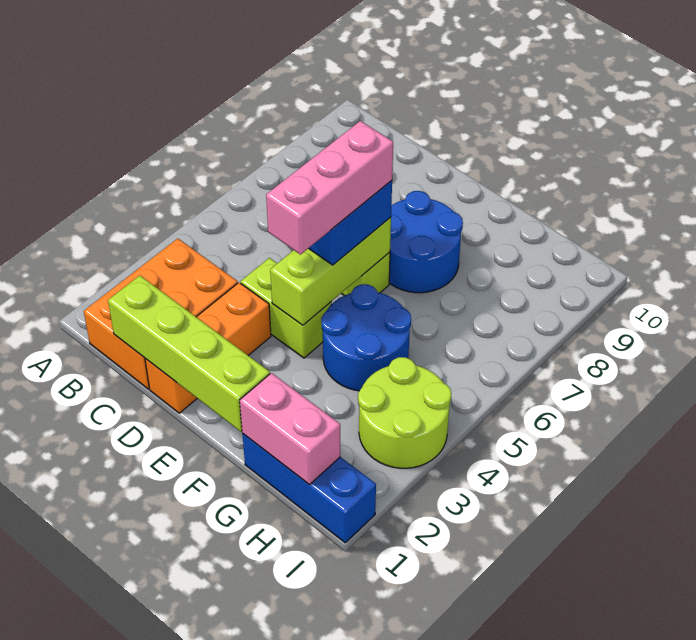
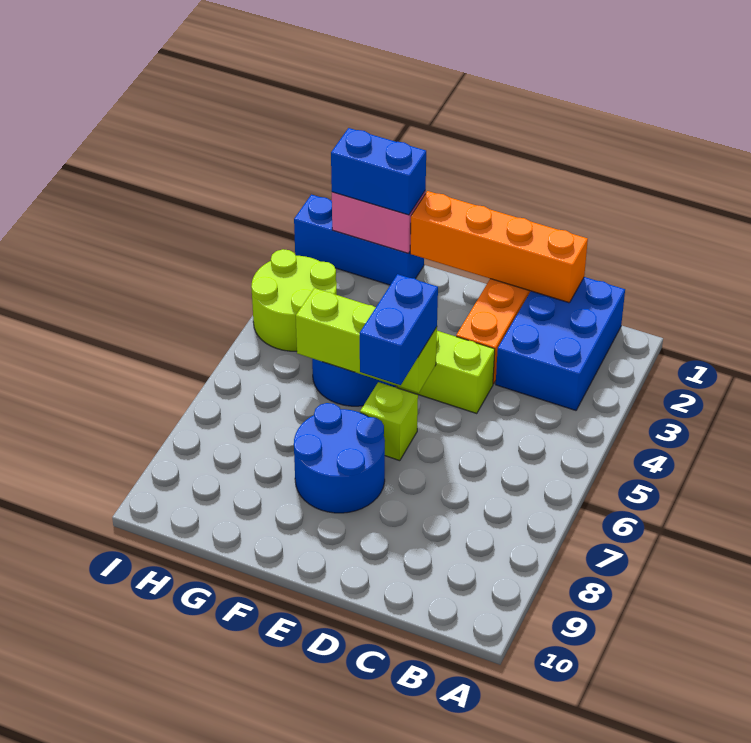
orange brick B1:C3 level 1 -> blue brick B1:C3 level 1
lime brick C1:F1 level 2 -> orange brick C1:F1 level 2
lime brick E4:E6 level 2 -> lime brick E5:G5 level 2
pink brick E4:E6 level 4 -> none
none -> blue brick G1:H1 level 3

